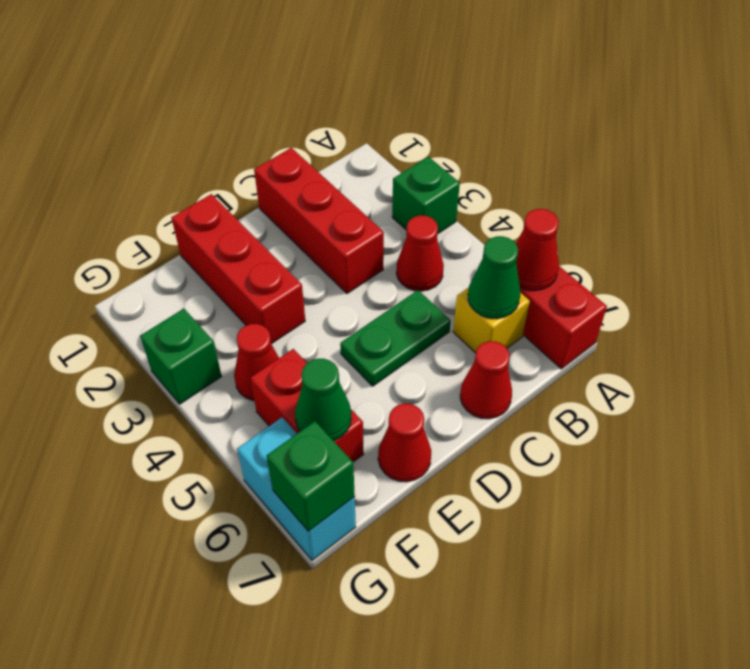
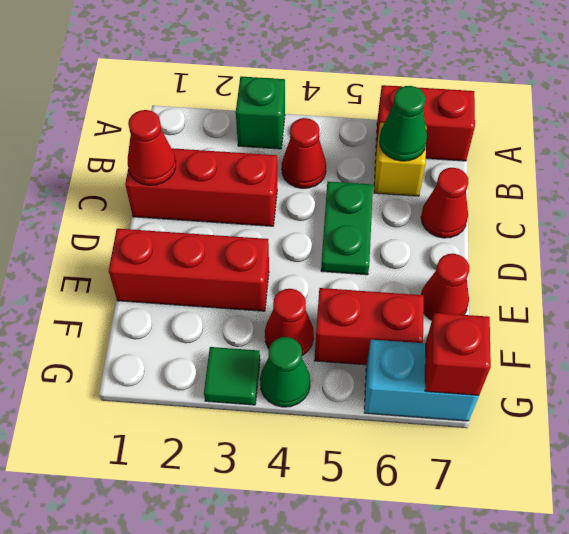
red cone A6 level 2 -> red cone C1 level 2
green cone F6 level 2 -> green cone G4 level 1
green brick G3 level 1 -> green tile G3 level 1
green brick G7 level 2 -> red brick G7 level 2

